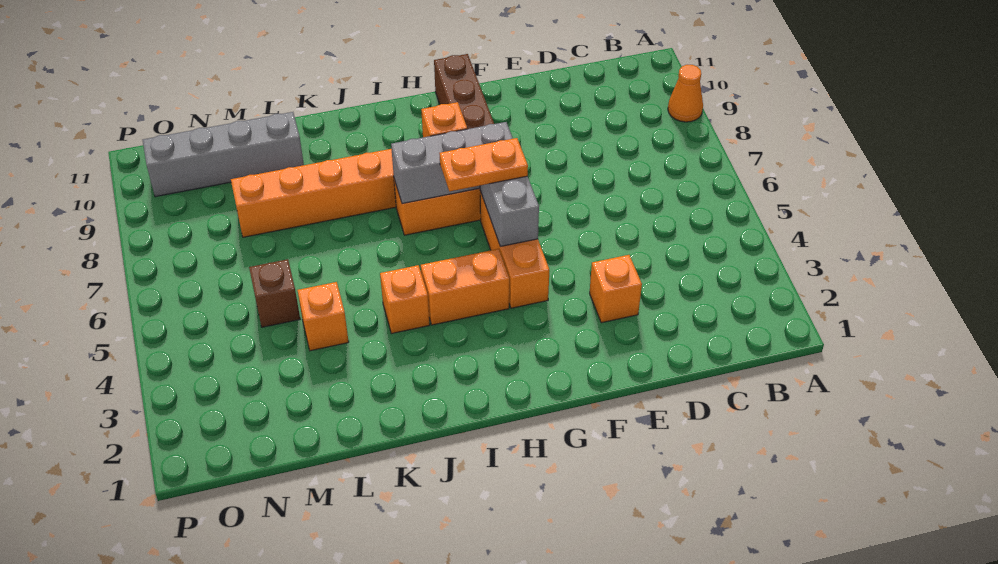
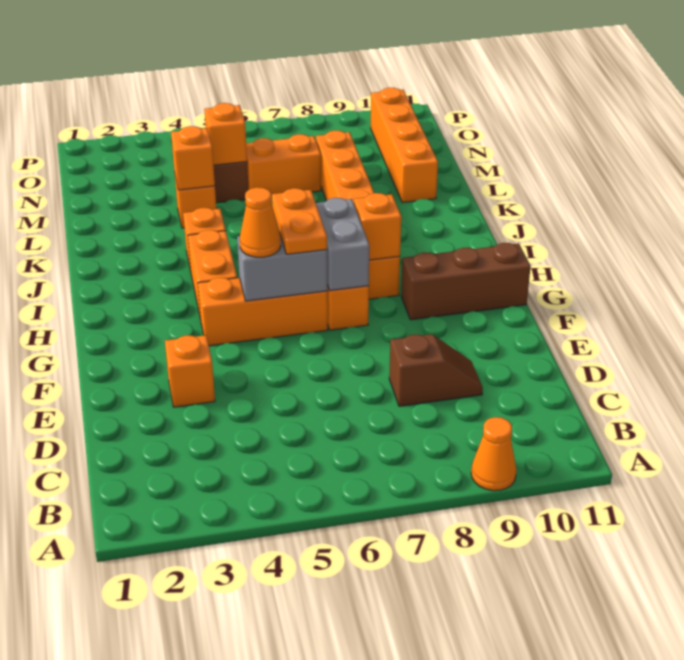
none -> brown slope D8:D9 level 1 top 8
none -> orange cone G5 level 3
grey brick G7:I7 level 2 -> grey brick G7:H7 level 2
none -> orange brick L4 level 2
grey brick L10:O10 level 1 -> orange brick L10:O10 level 1
none -> orange brick M5 level 2
none -> orange brick M6:M7 level 1

